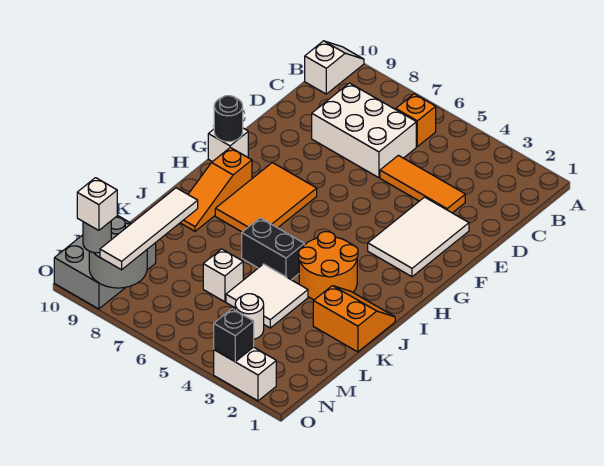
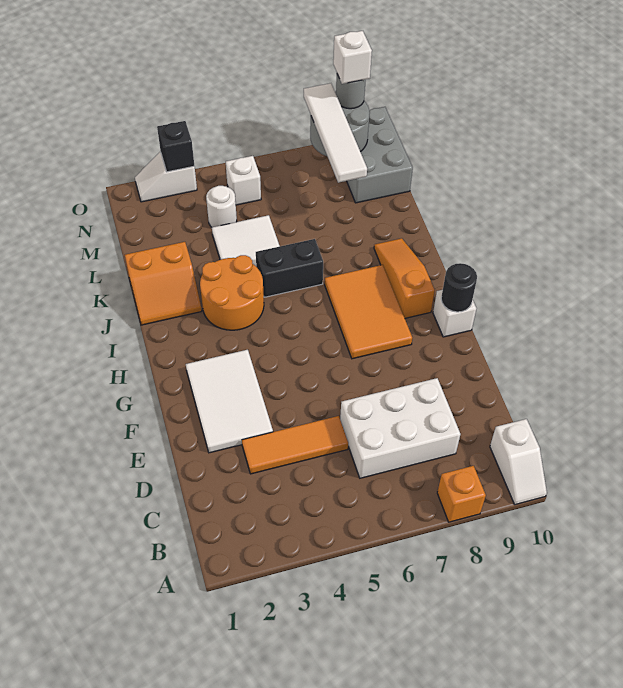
orange brick B6 level 1 -> orange brick A8 level 1
white brick L6 level 1 -> white brick N5 level 1
white brick O2:O3 level 1 -> white slope O2:O3 level 1 top 3

